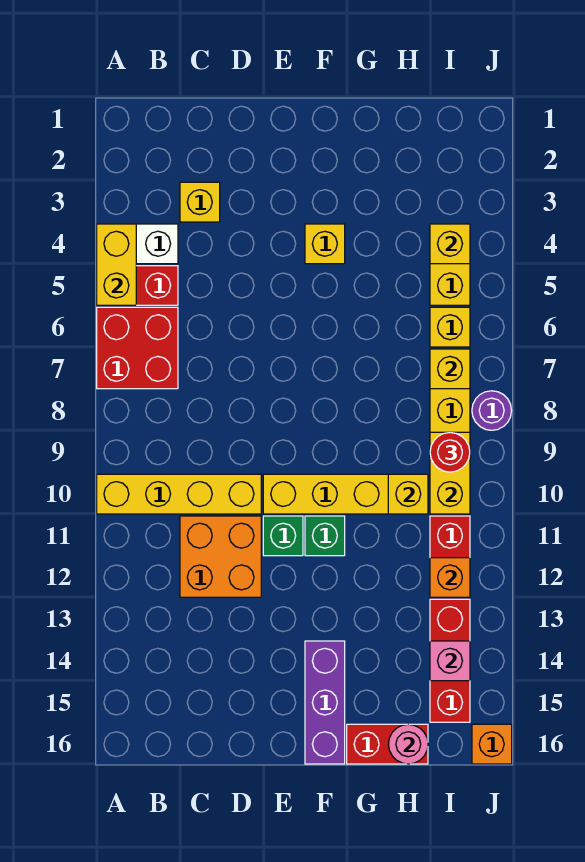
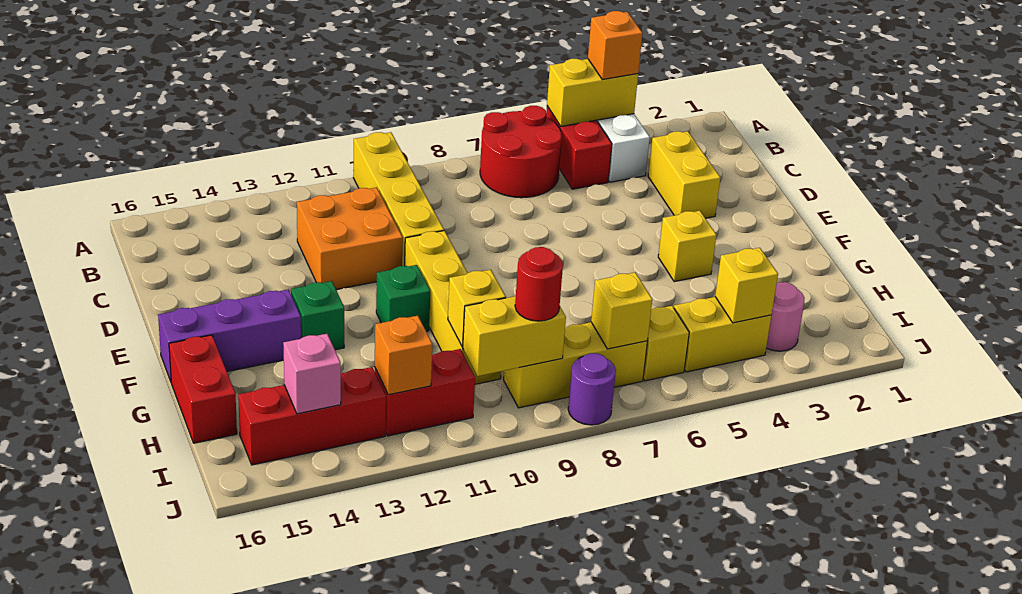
red brick A6:B7 level 1 -> red round brick A6:B7 level 1
yellow brick C3 level 1 -> yellow brick C3:D3 level 1
green brick E11 level 1 -> green brick F13 level 1
pink round brick H16 level 2 -> pink round brick I3 level 1
orange brick J16 level 1 -> orange brick A4 level 3

